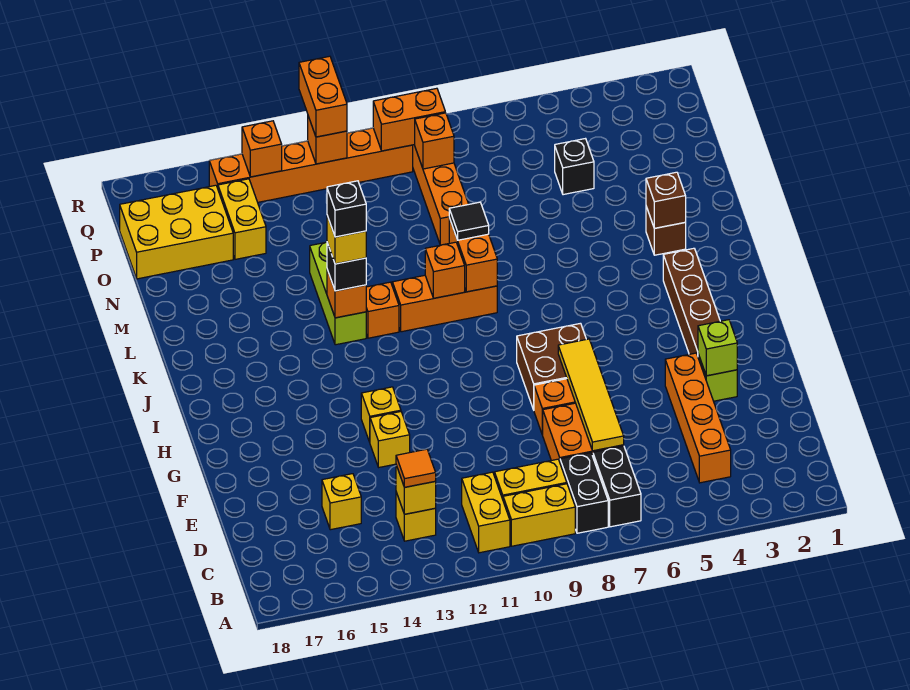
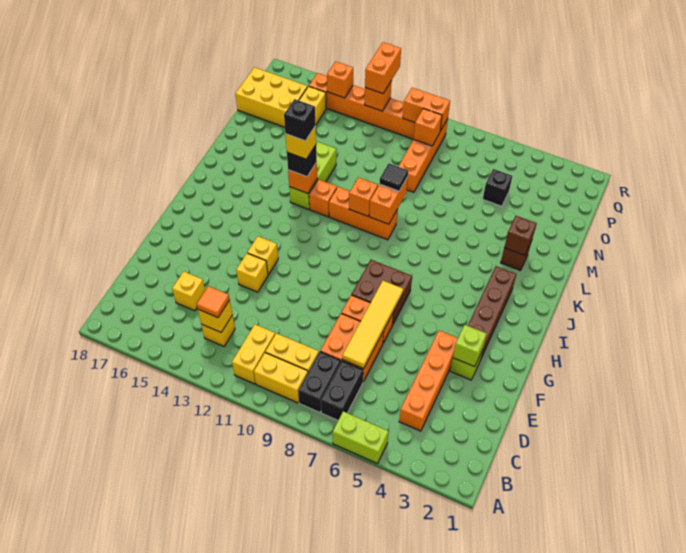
none -> lime brick A5:A6 level 1

